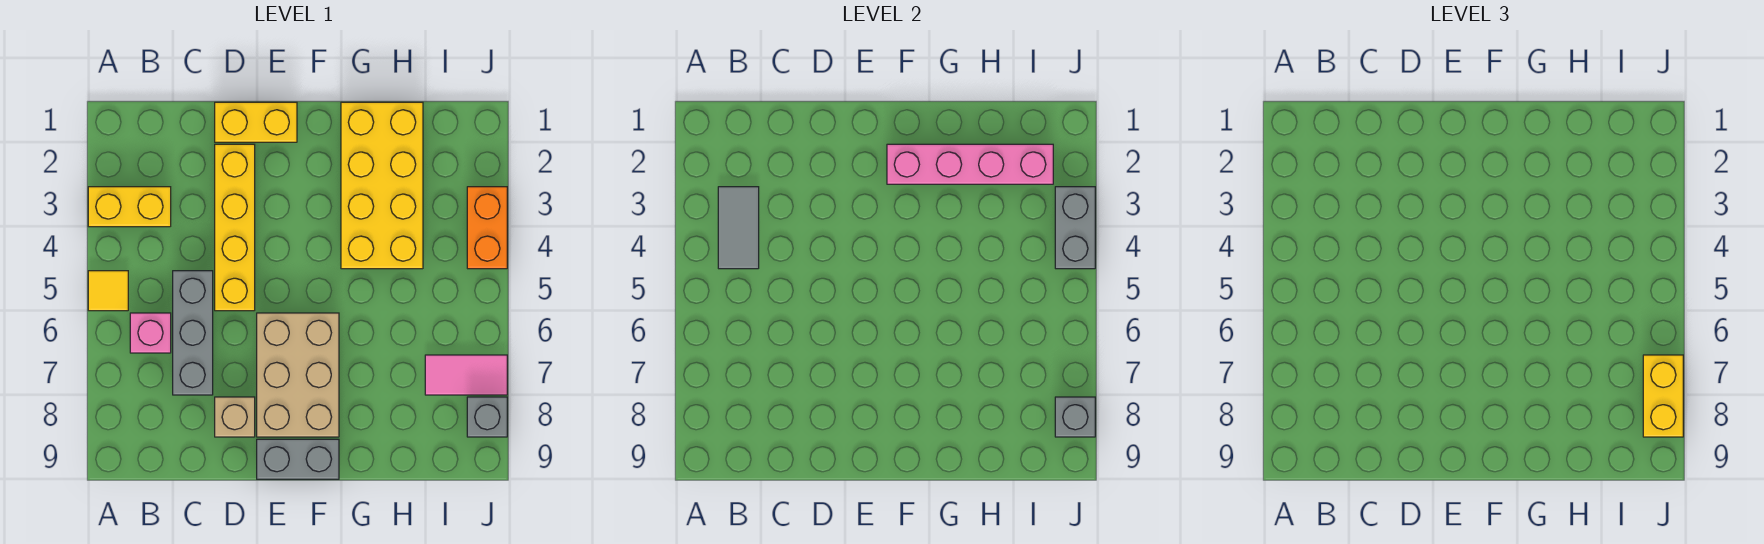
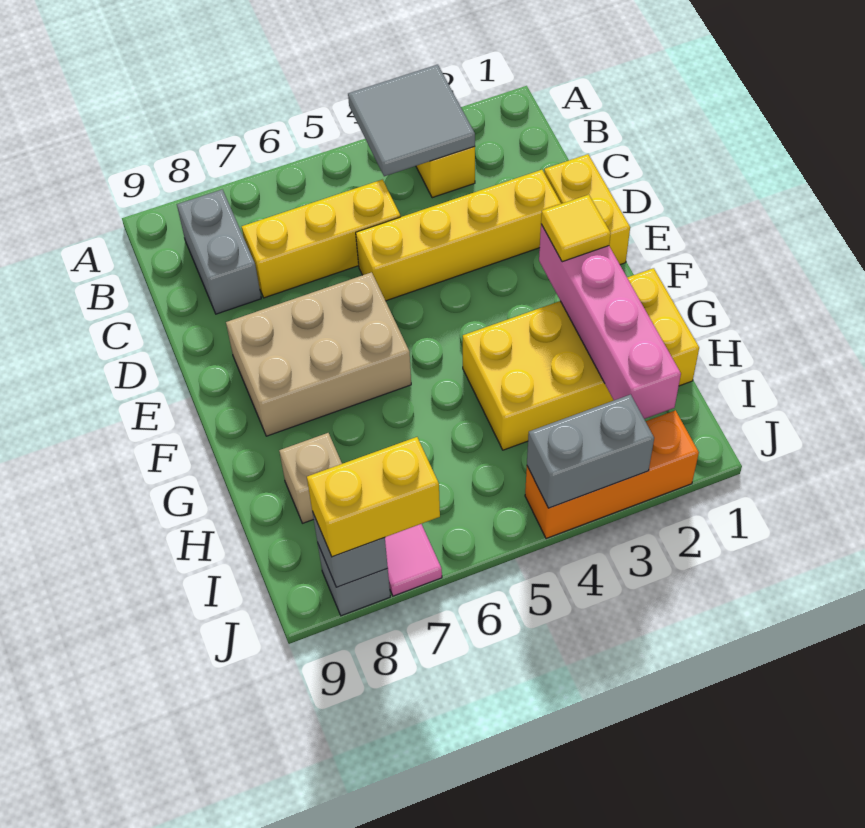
yellow tile A5 level 1 -> yellow tile F2 level 3
grey tile B3:B4 level 2 -> grey tile A3:B4 level 2
pink brick B6 level 1 -> none
grey brick C5:C7 level 1 -> yellow brick C5:C7 level 1
tan brick D8 level 1 -> tan brick H8 level 1
grey brick E9:F9 level 1 -> grey brick B8:C8 level 1
orange brick J3:J4 level 1 -> orange brick J2:J4 level 1

